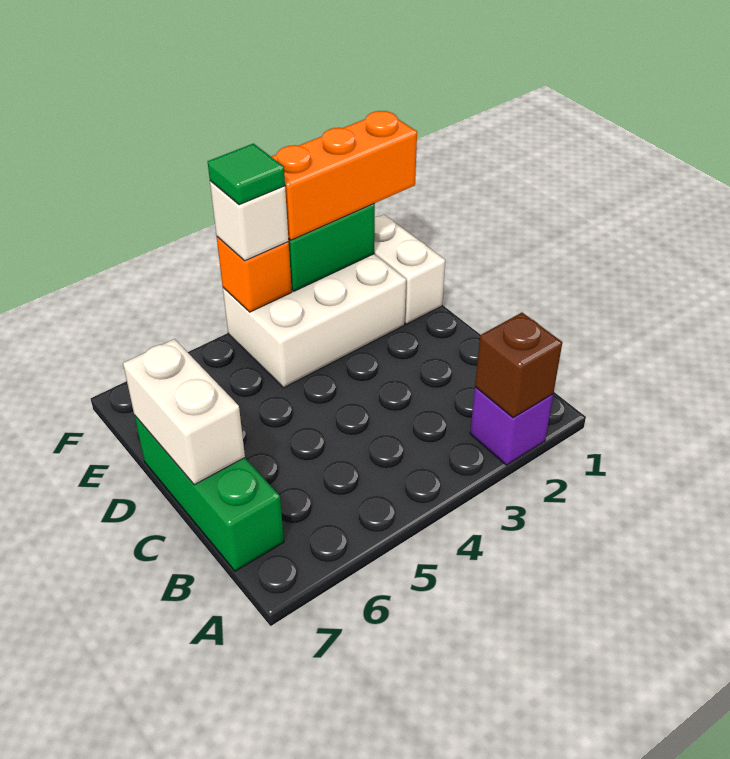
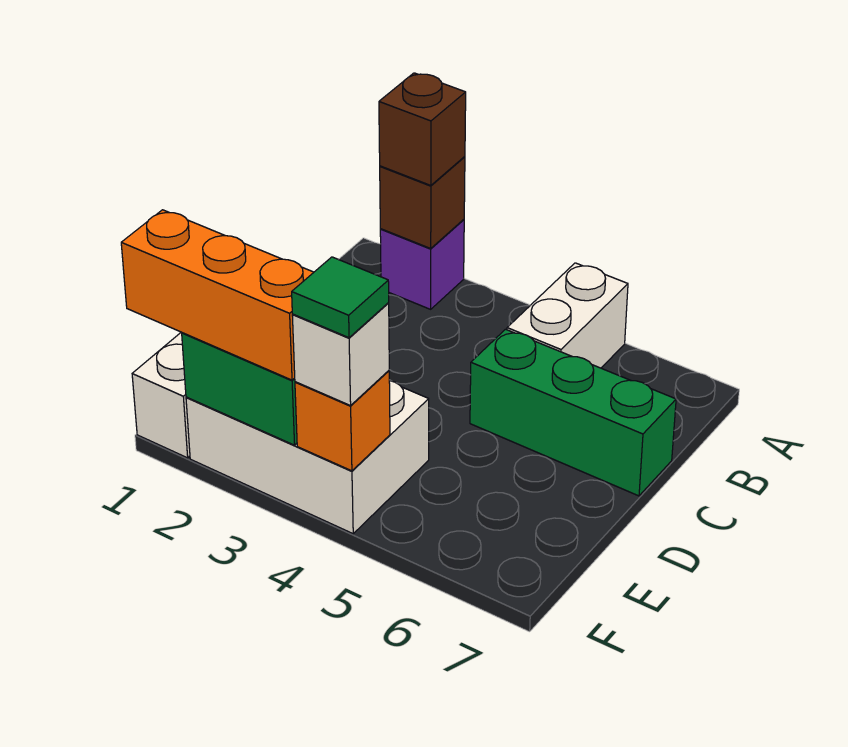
none -> brown brick A2 level 3
green brick B7:D7 level 1 -> green brick C5:C7 level 1
white brick C7:D7 level 2 -> white brick A5:B5 level 1

